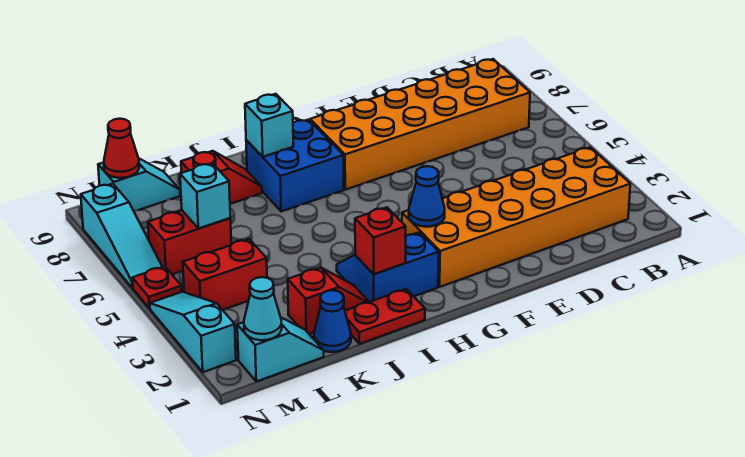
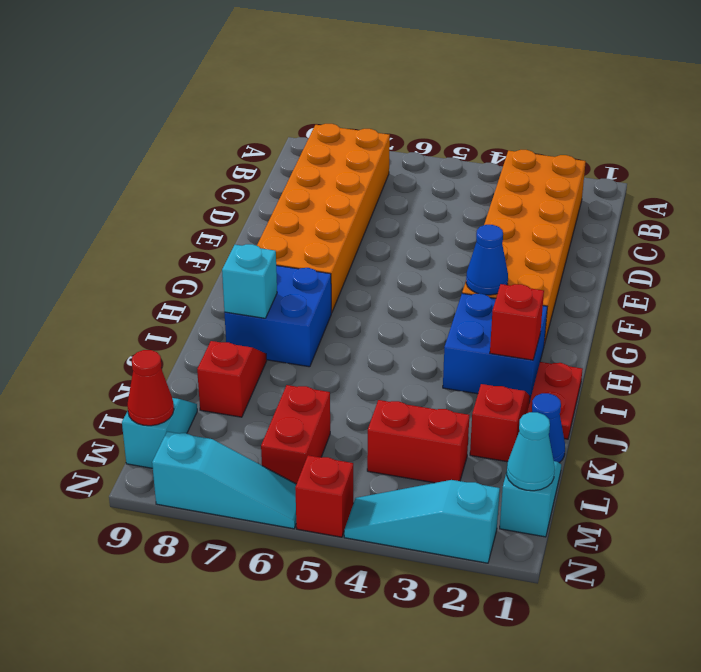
blue slope H2:I3 level 1 top 2 -> blue brick H2:I3 level 1
red brick L4:M4 level 1 -> red brick L3:L4 level 1
cyan brick L6 level 2 -> none
red plate N5 level 1 -> red brick N5 level 1

